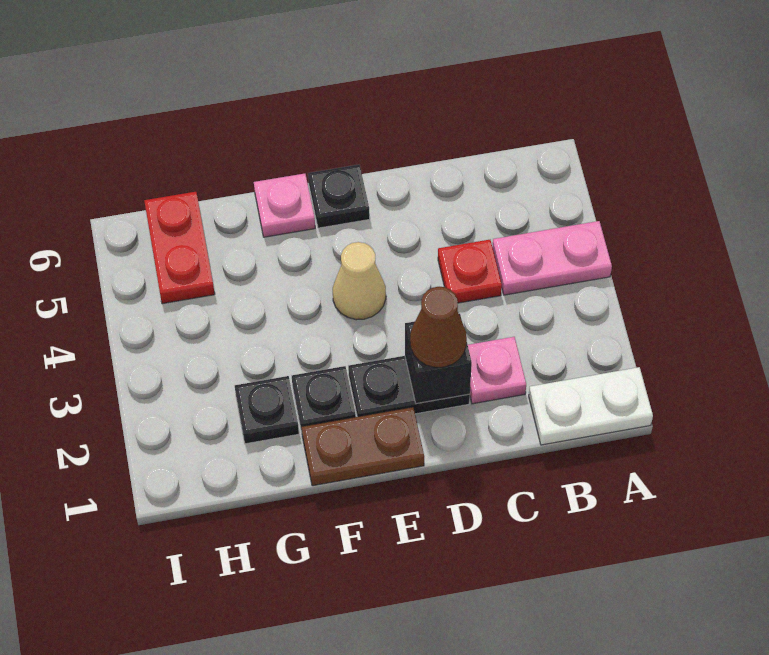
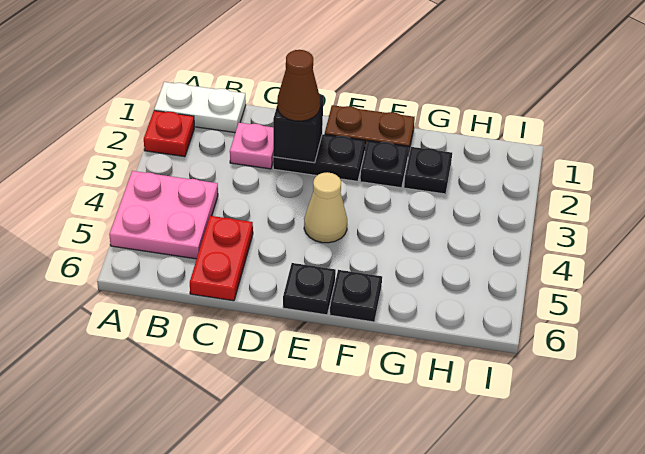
pink plate A4:B4 level 1 -> pink plate A4:B5 level 1
red plate C4 level 1 -> red plate A2 level 1
pink plate F6 level 1 -> black plate F6 level 1
red plate H5:H6 level 1 -> red plate C5:C6 level 1

